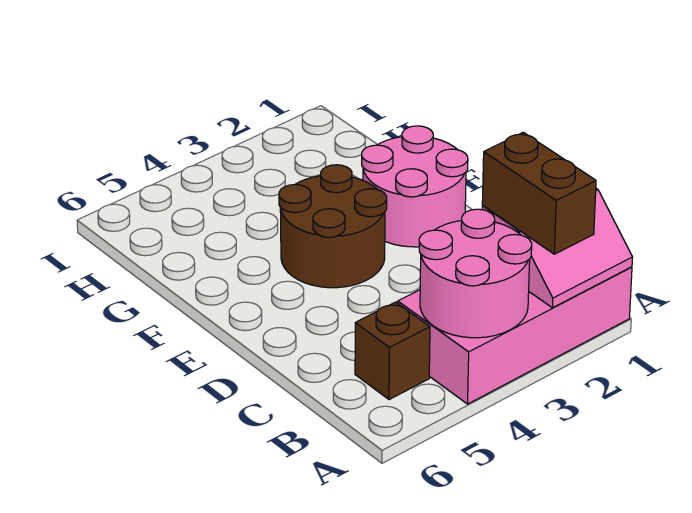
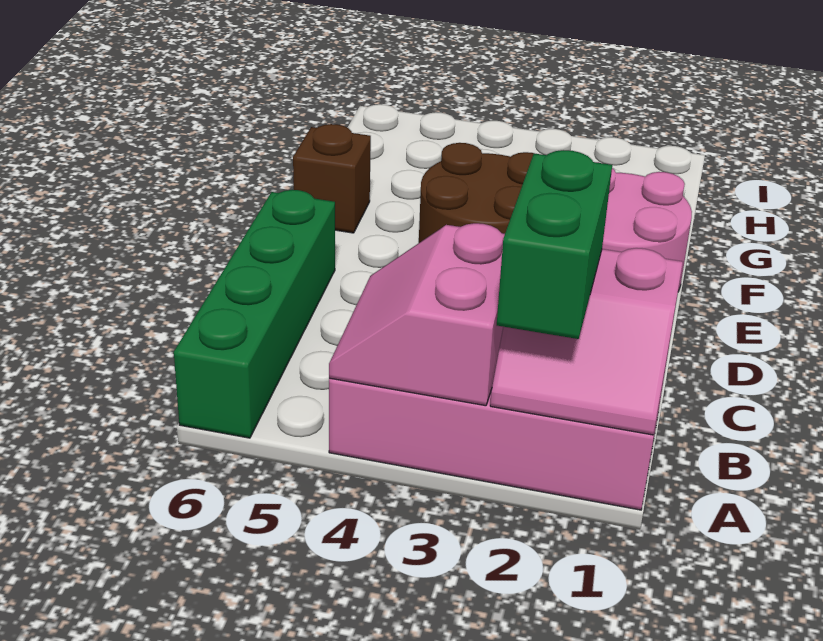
brown brick A2:B2 level 3 -> green brick A2:B2 level 3
pink round brick A3:B4 level 2 -> pink slope A3:B4 level 2 top 3
none -> green brick A6:D6 level 1
brown brick B5 level 1 -> brown brick F6 level 1

